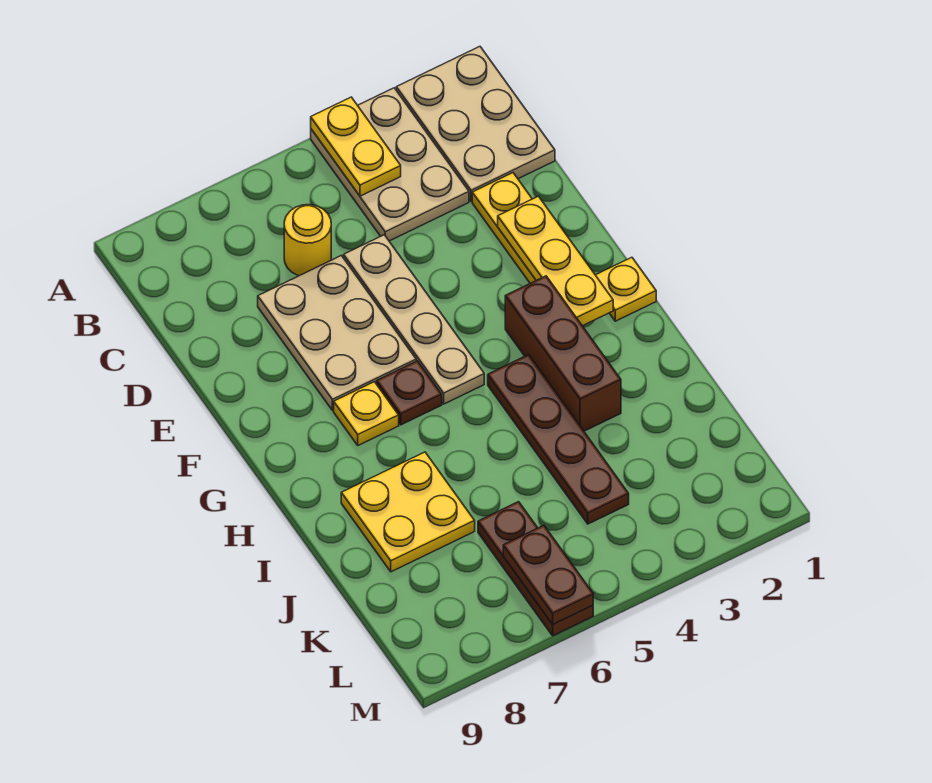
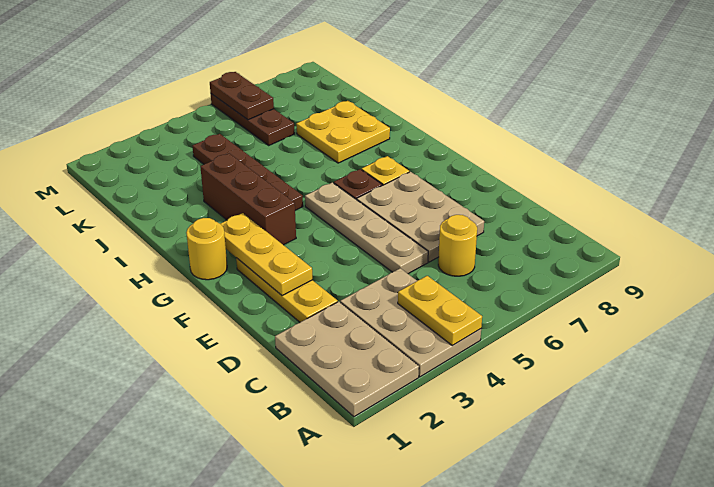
yellow plate G1 level 1 -> yellow round brick G1 level 1

